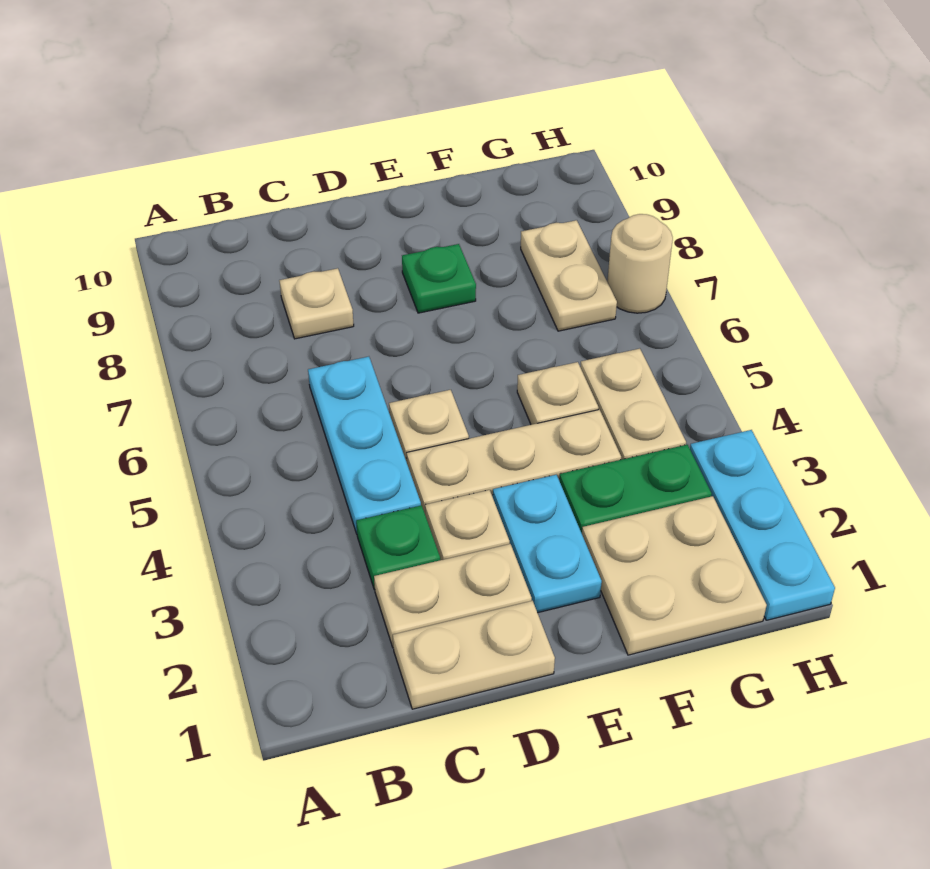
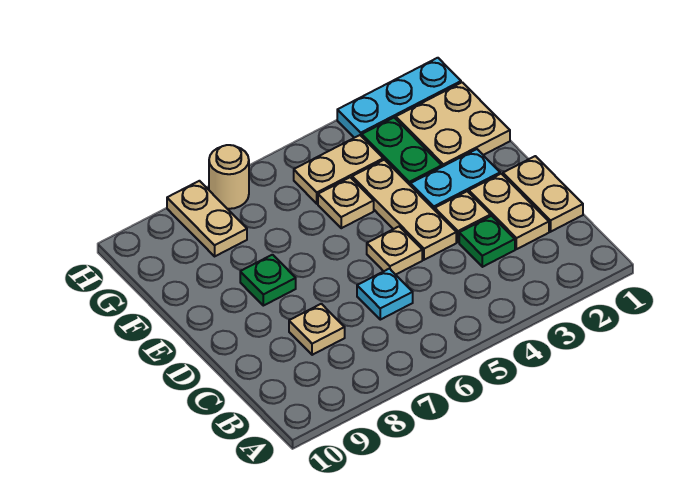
cyan plate C4:C6 level 1 -> cyan plate C6 level 1
tan plate G7:G8 level 1 -> tan plate G8:H8 level 1

